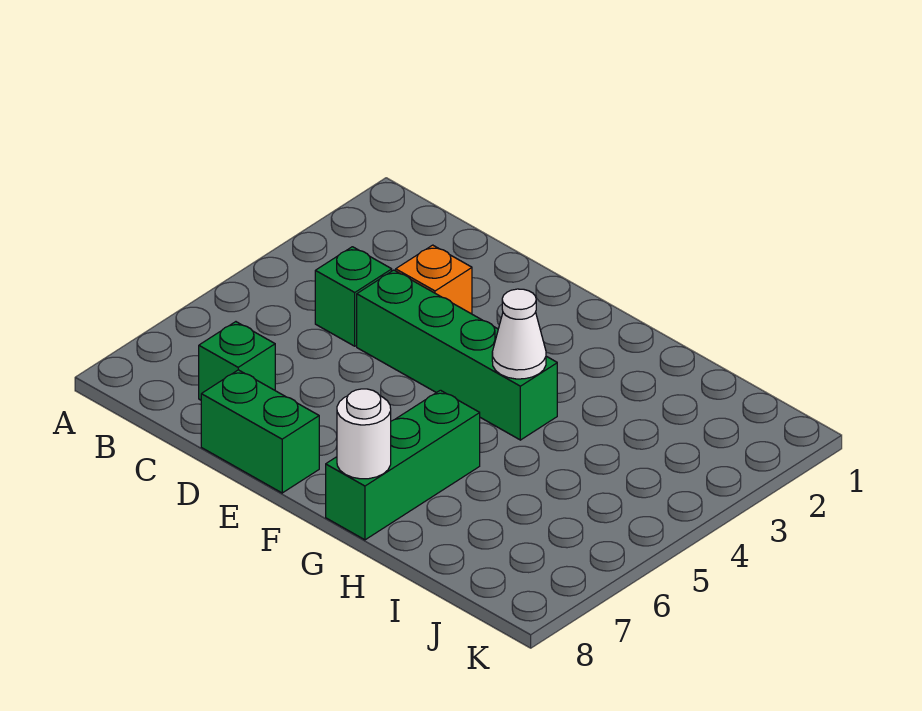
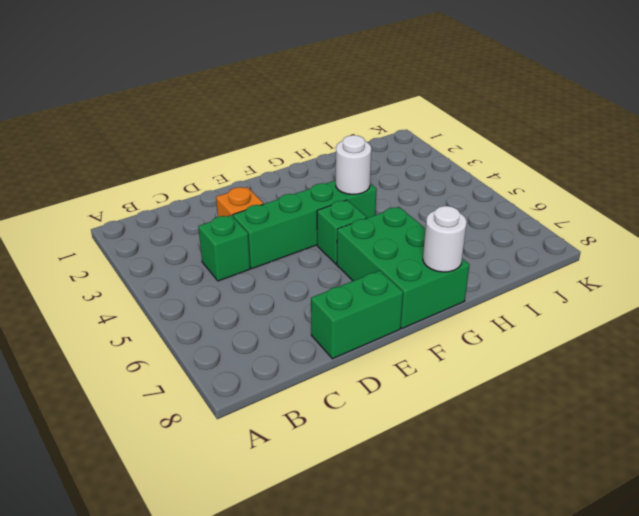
green brick C7 level 1 -> green brick F5 level 1
white cone G4 level 2 -> white round brick G4 level 2
green brick G6:G8 level 1 -> green brick F6:G8 level 1

